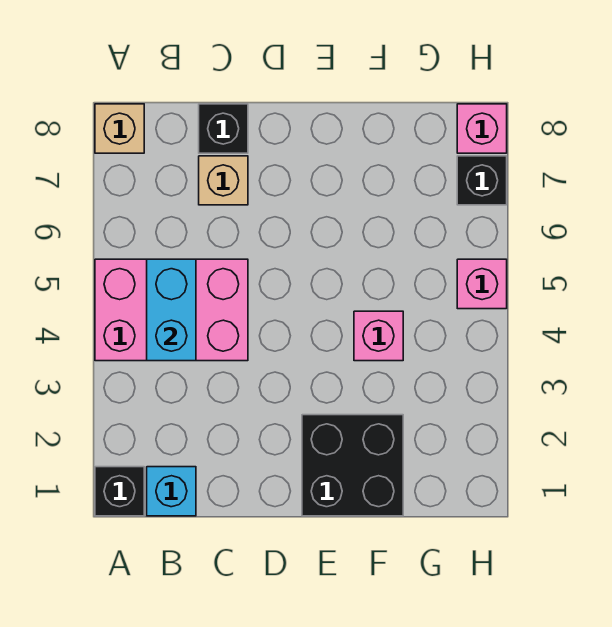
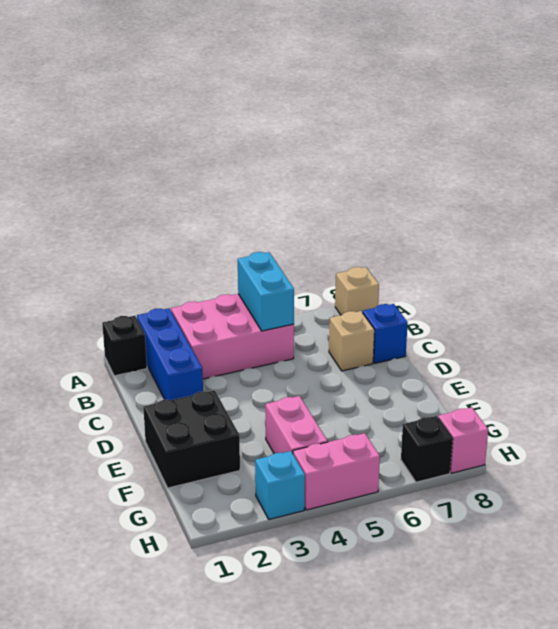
none -> blue brick A2:C2 level 1
pink brick A4:C5 level 1 -> pink brick A3:B5 level 1
cyan brick B1 level 1 -> cyan brick H3 level 1
cyan brick B4:B5 level 2 -> cyan brick A5:B5 level 2
black brick C8 level 1 -> blue brick C8 level 1
pink brick F4 level 1 -> pink brick F4:G4 level 1
pink brick H5 level 1 -> pink brick H4:H5 level 1

